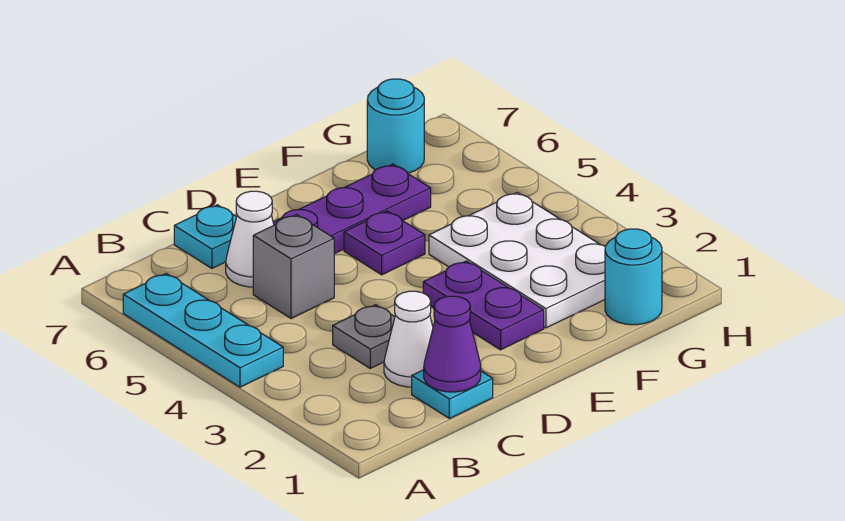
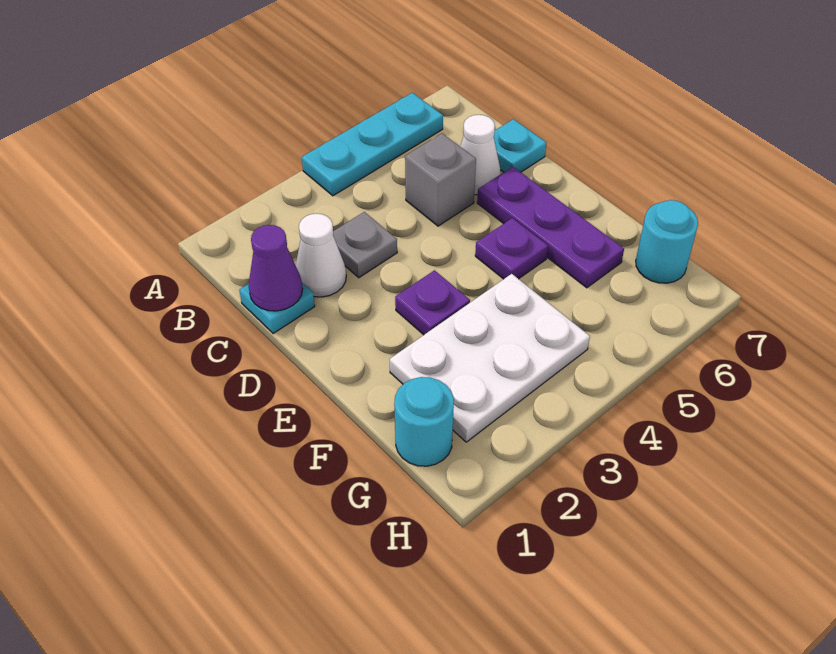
purple plate E2:E3 level 1 -> purple plate E3 level 1

